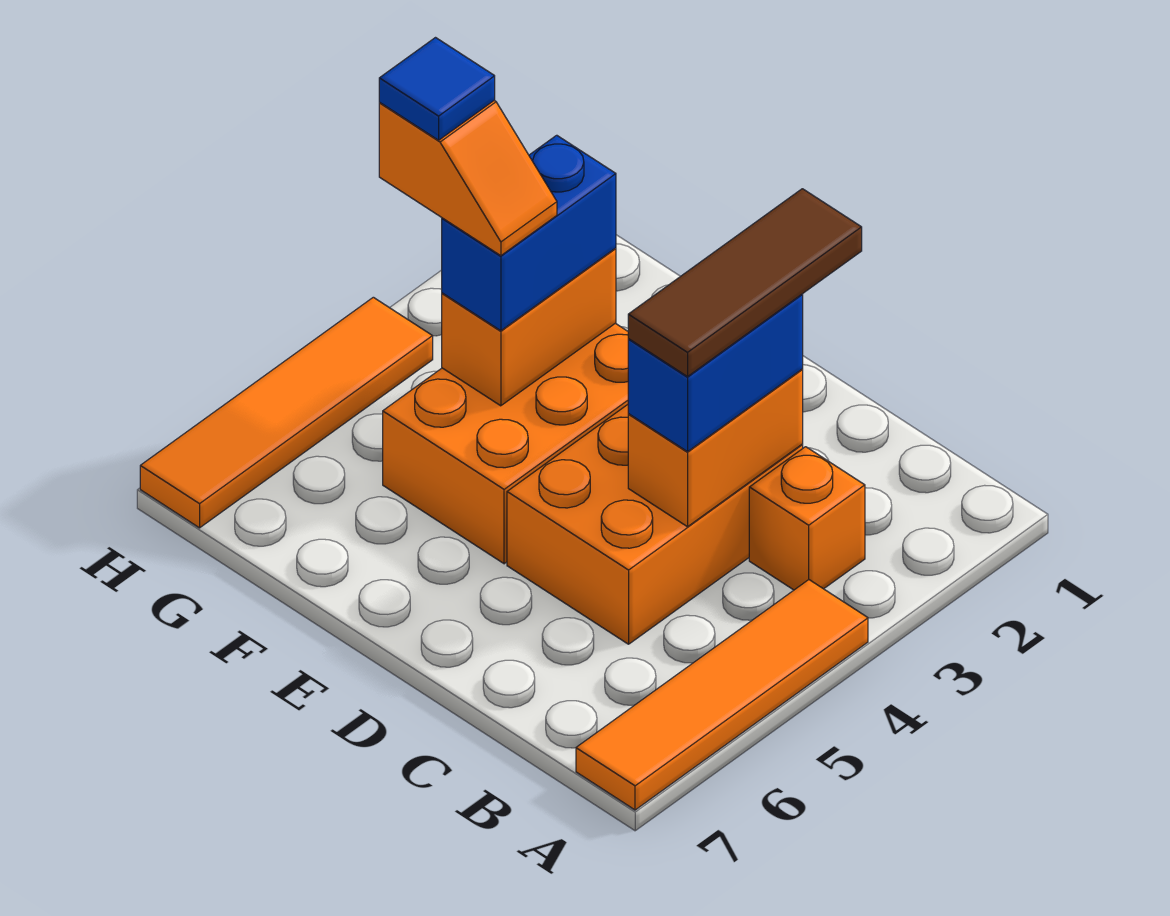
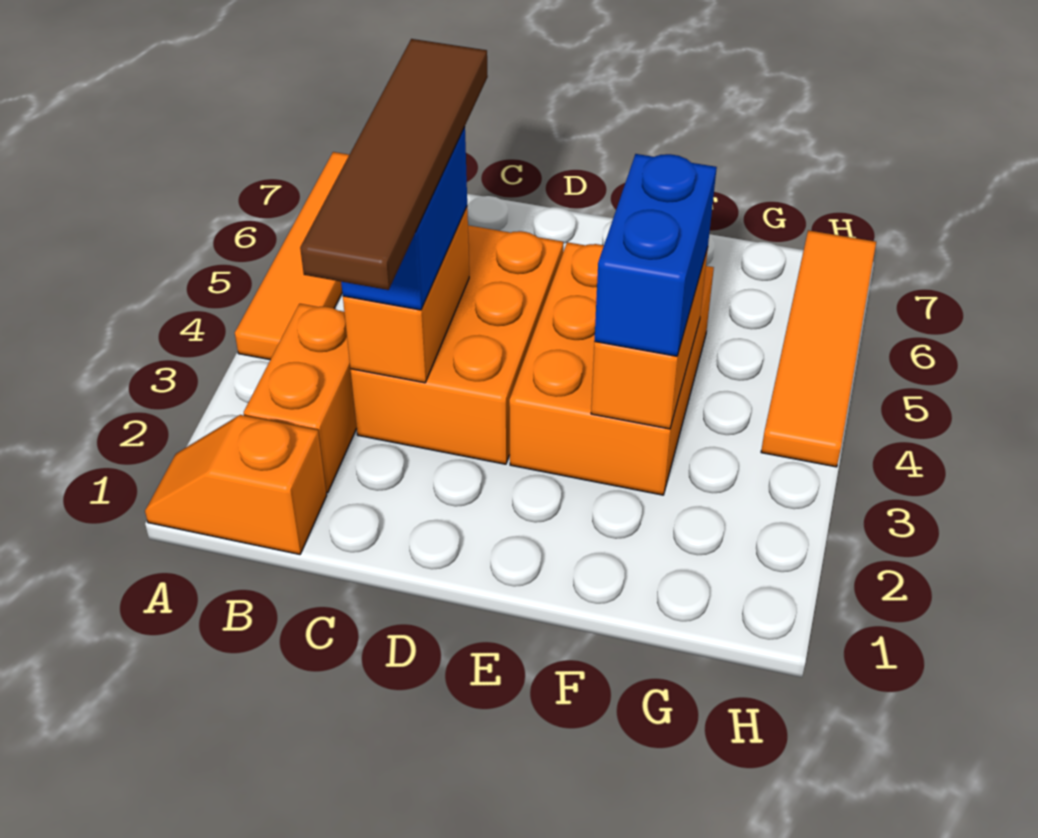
orange brick B3 level 1 -> orange brick B2:B3 level 1
brown tile C2:C4 level 4 -> brown tile C2:C5 level 4
orange slope F4:G4 level 4 top G -> orange slope A1:B1 level 1 top B
blue tile G4 level 5 -> none

